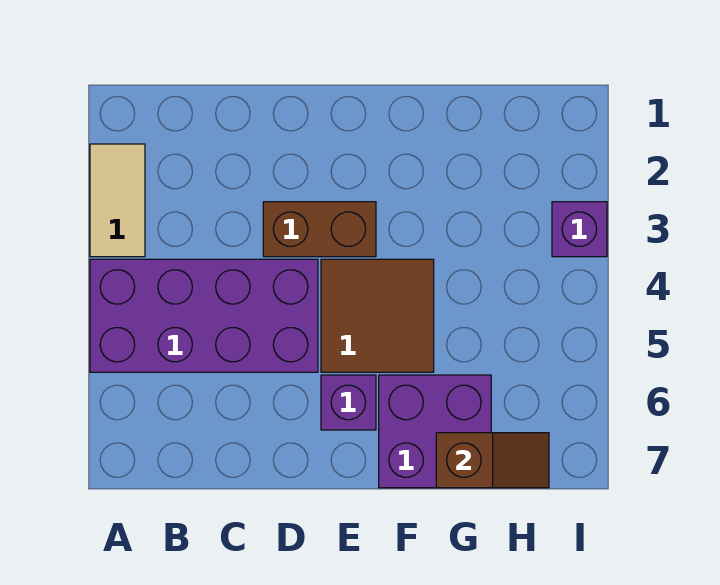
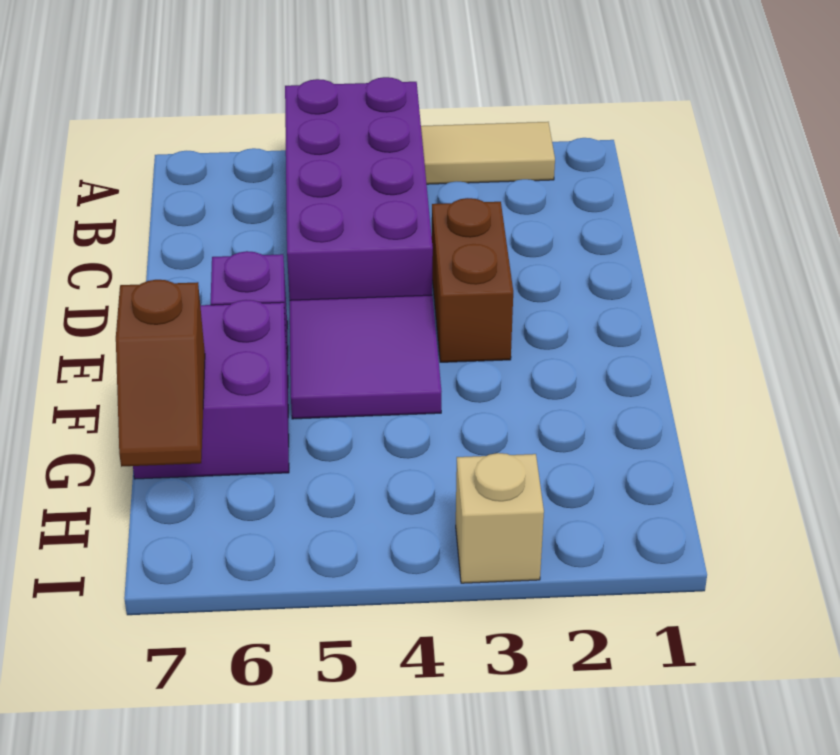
brown tile E4:F5 level 1 -> purple tile E4:F5 level 1
purple brick I3 level 1 -> tan brick I3 level 1

